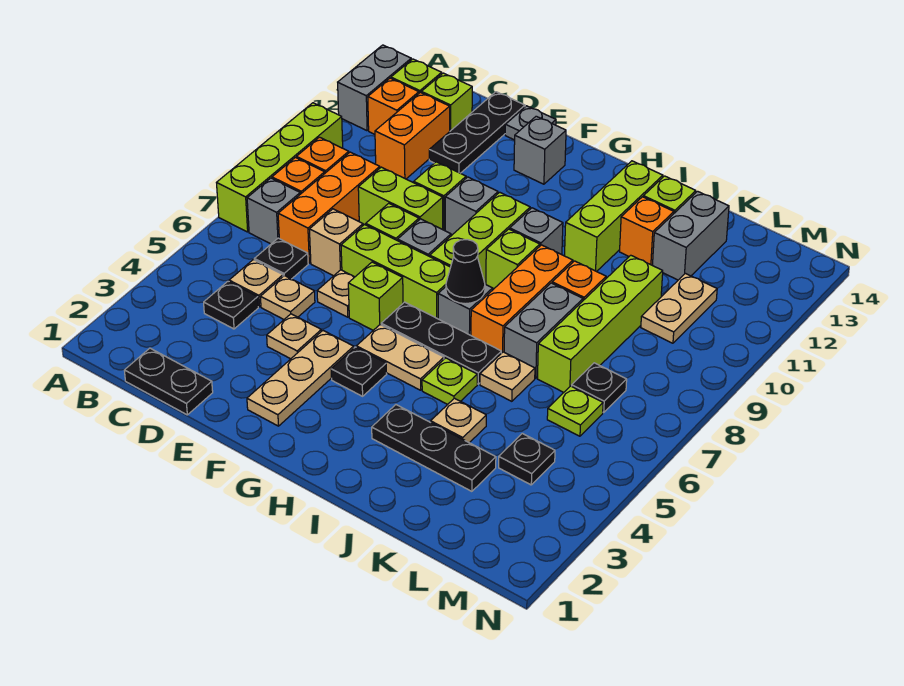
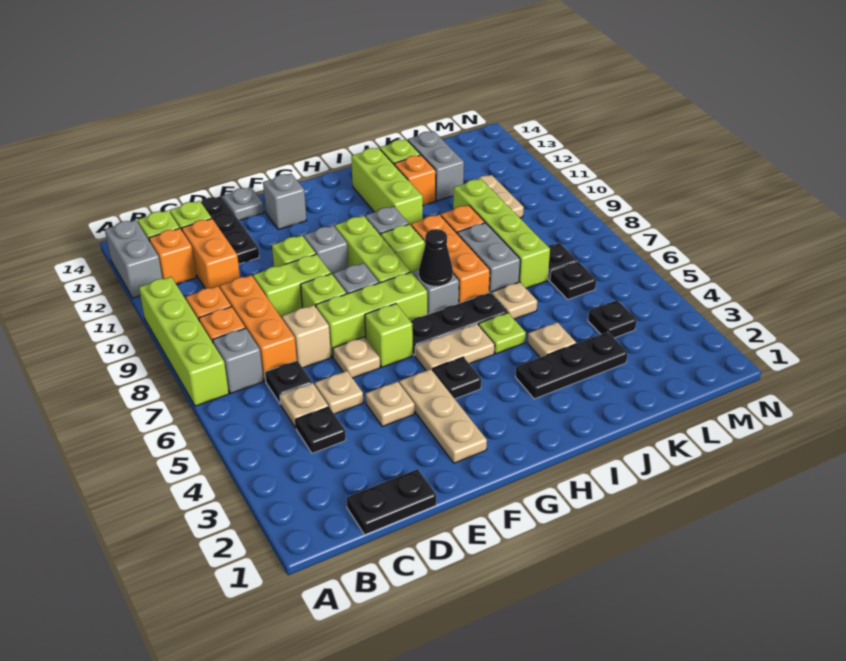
lime plate L6 level 1 -> black plate L6 level 1

